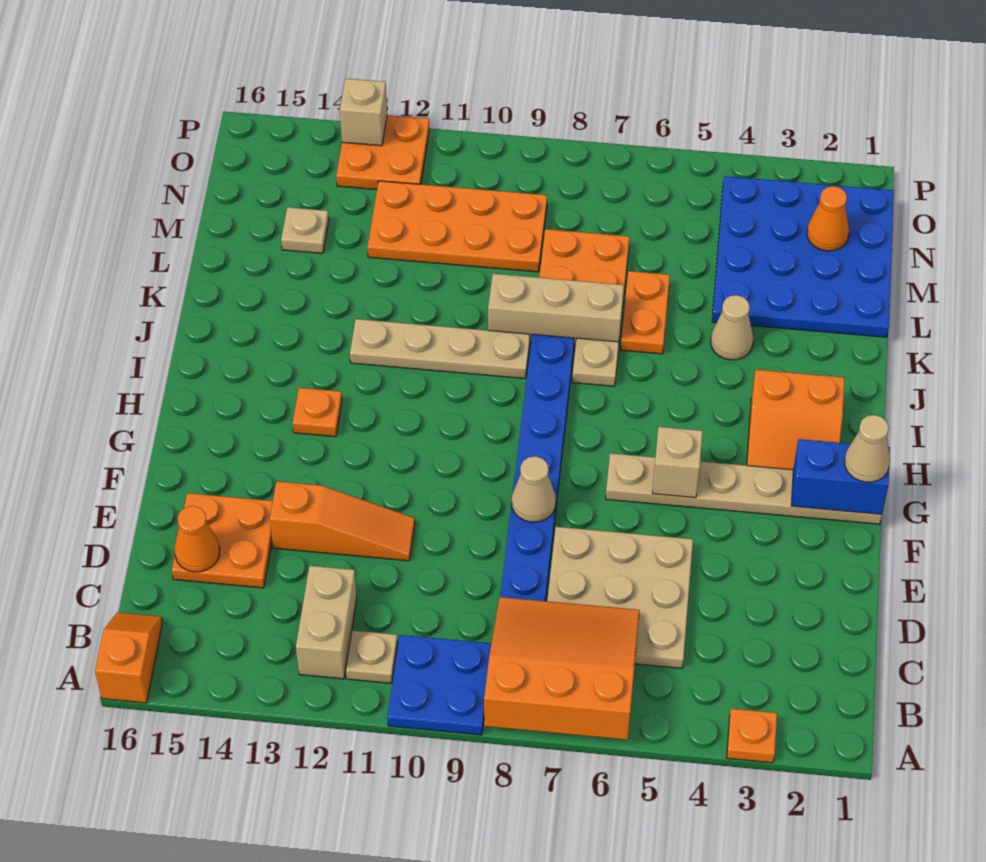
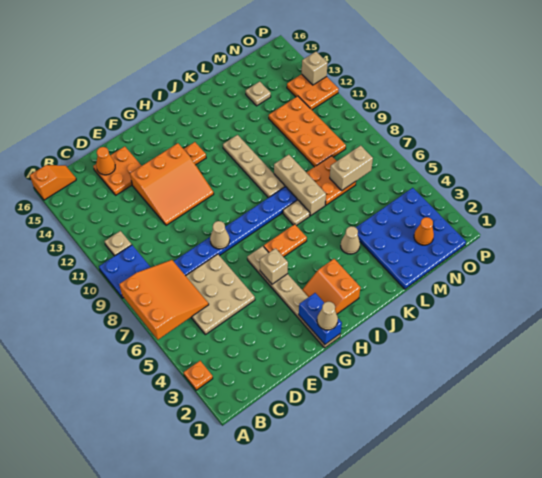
tan brick B12:C12 level 1 -> tan brick M7:N7 level 2
orange slope E11:E13 level 1 top 13 -> orange slope E11:G13 level 1 top 13
orange plate K6:L6 level 1 -> orange plate H6:I6 level 1

